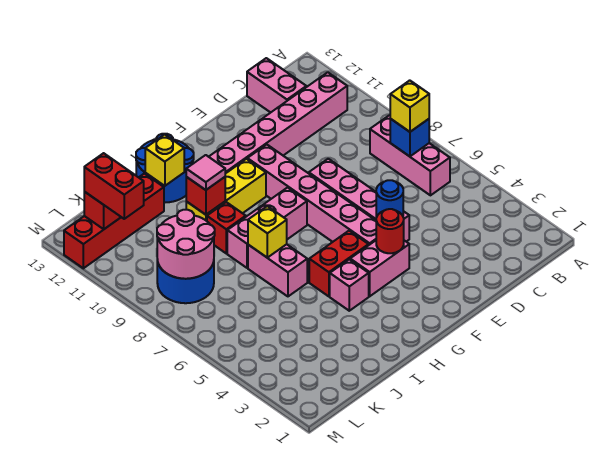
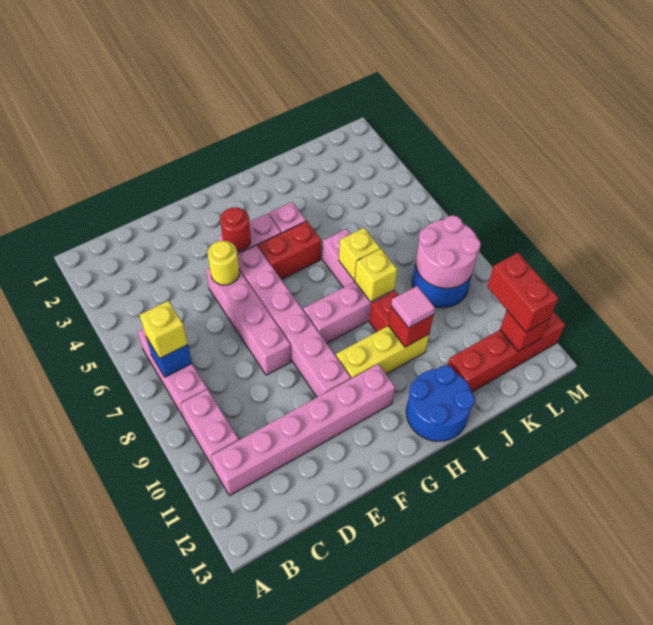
pink brick C12:C13 level 1 -> pink brick B9:B10 level 1
blue round brick E5 level 2 -> yellow round brick E5 level 2
yellow brick I12 level 2 -> yellow brick I8 level 2

